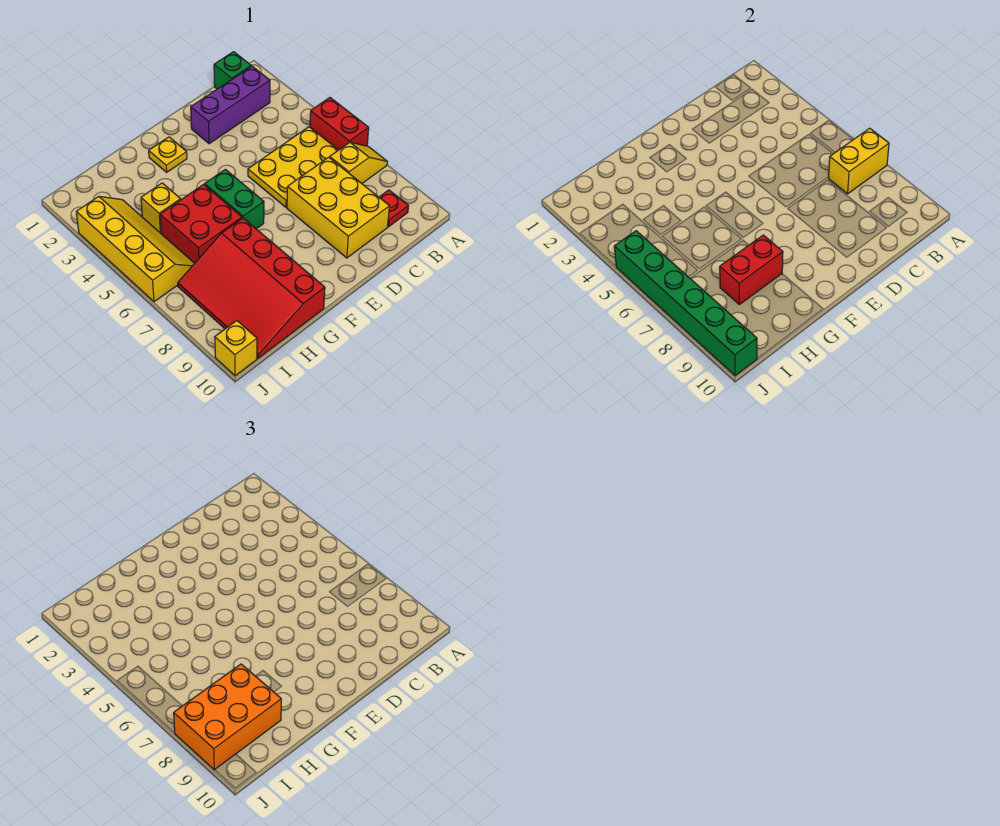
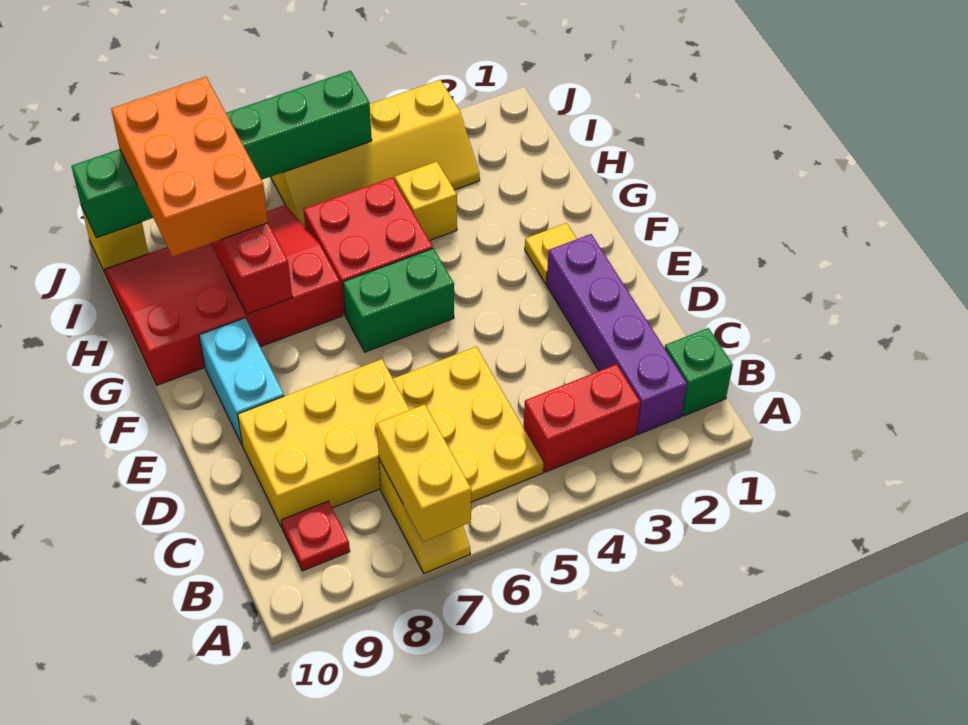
red brick A5:A6 level 1 -> red brick B3:B4 level 1
purple brick B2:D2 level 1 -> purple brick B2:E2 level 1
none -> cyan brick E9:F9 level 1

